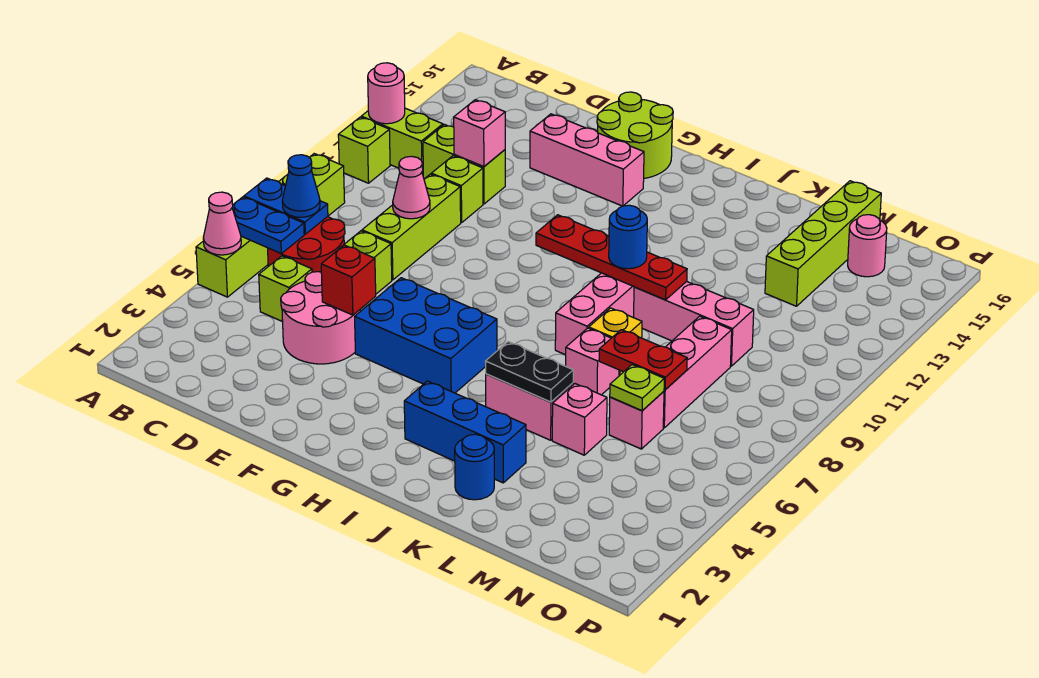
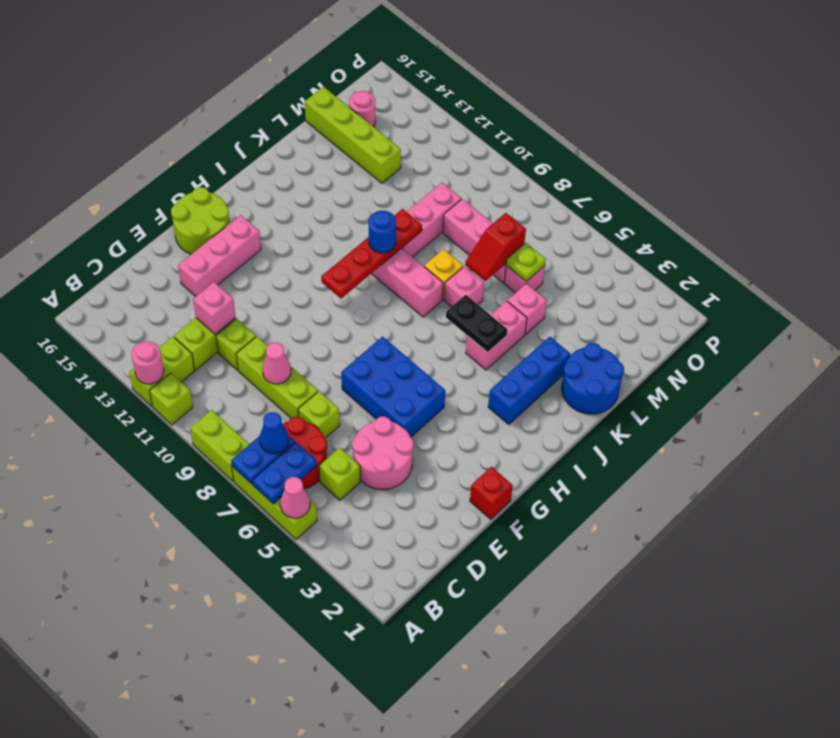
red brick E5 level 2 -> red brick F1 level 1
blue brick F5:H6 level 1 -> blue brick F5:G7 level 1
black plate J5:K5 level 2 -> black plate J5:J6 level 2
blue round brick K2 level 1 -> blue round brick K1:L2 level 1
red plate L7:M7 level 2 -> red slope L7:M7 level 2 top M

